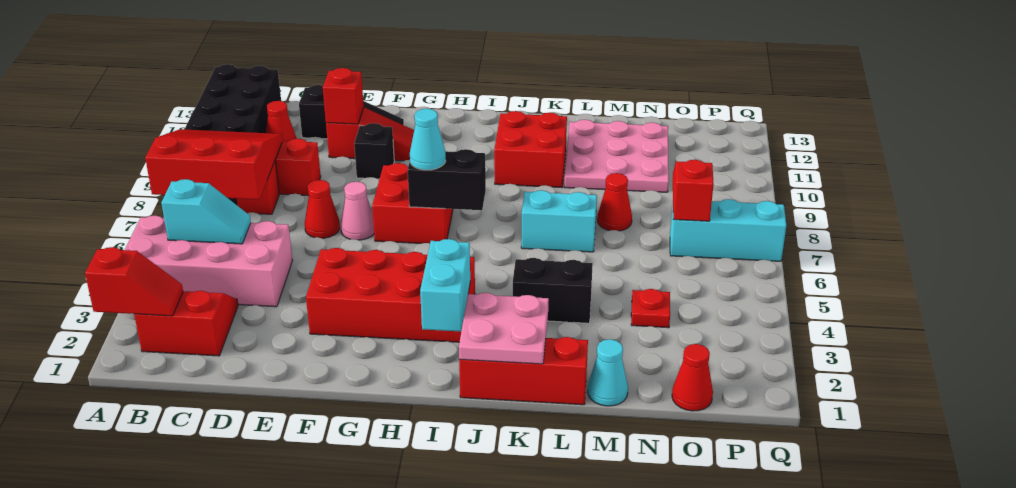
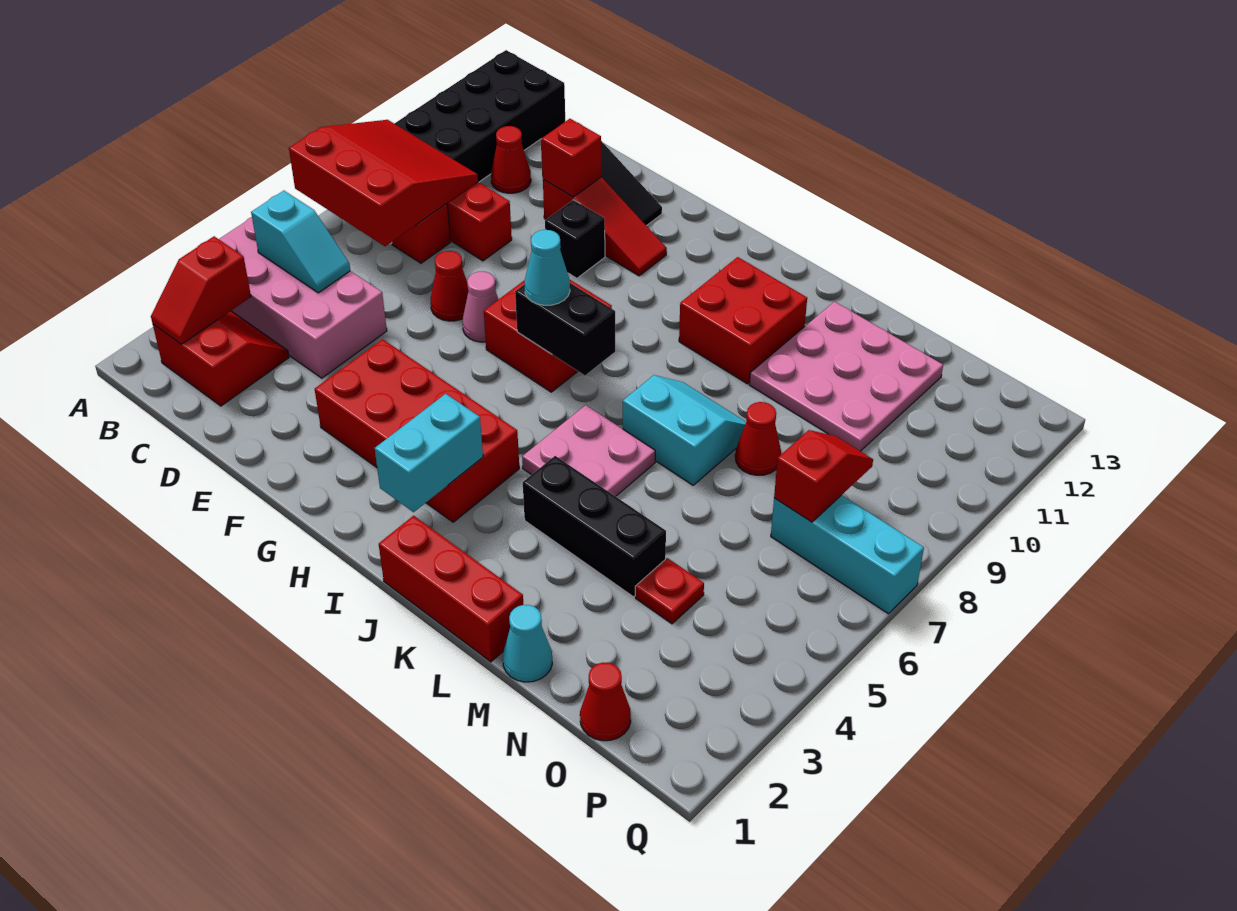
red slope A2:B2 level 2 top A -> red slope B2:B3 level 2 top 3
pink plate J1:K2 level 2 -> pink plate J5:K6 level 1
black brick K4:L4 level 1 -> black brick K4:M4 level 1

